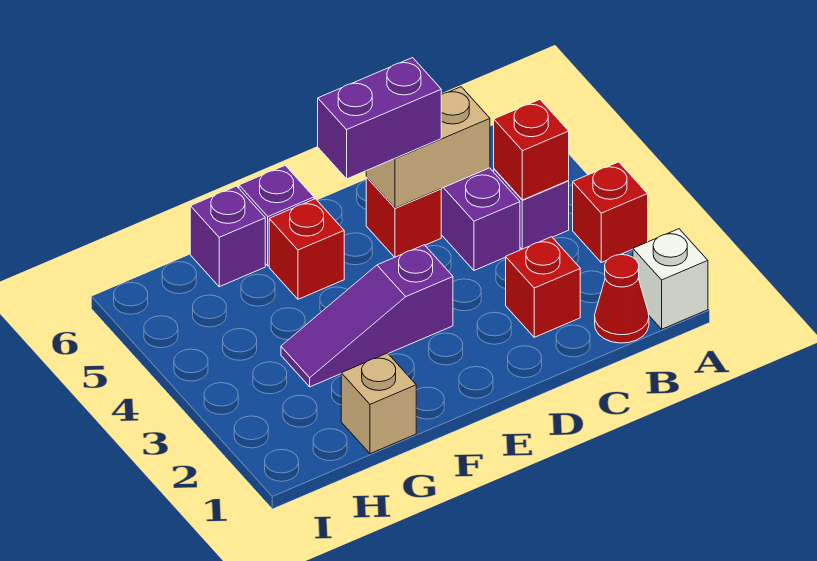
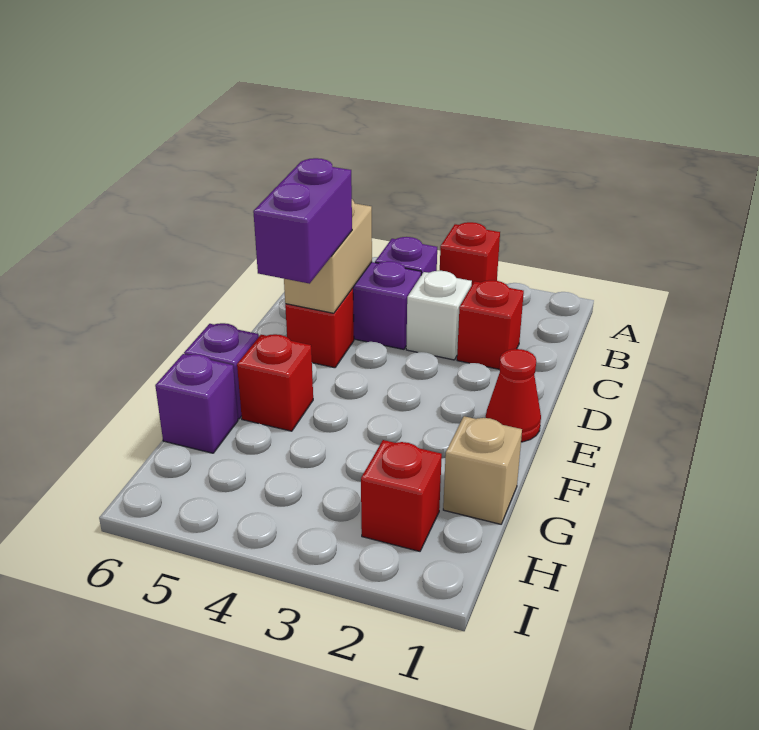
white brick A1 level 1 -> white brick C3 level 1
red cone B1 level 1 -> red cone E1 level 1
red brick B4 level 2 -> red brick H2 level 1
purple slope E3:G3 level 1 top E -> none

